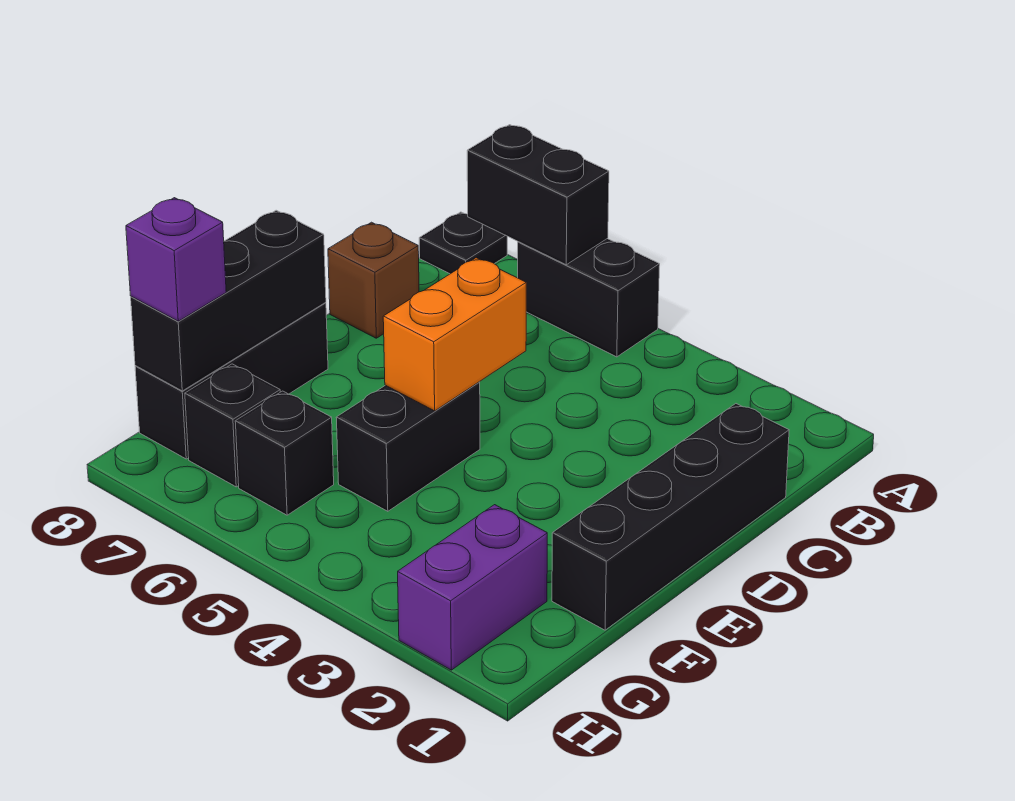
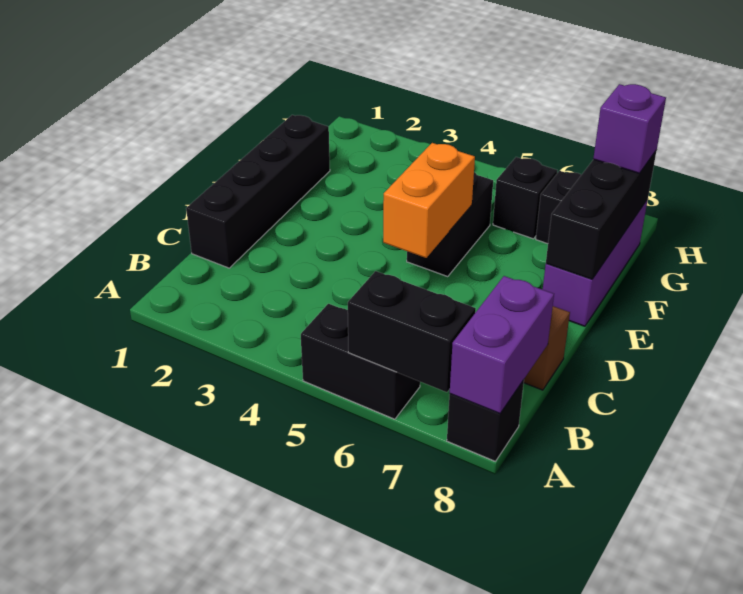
black plate A8 level 1 -> black brick A8 level 1
black brick E8:G8 level 1 -> purple brick E8:G8 level 1
purple brick G2:H2 level 1 -> purple brick A8:B8 level 2

